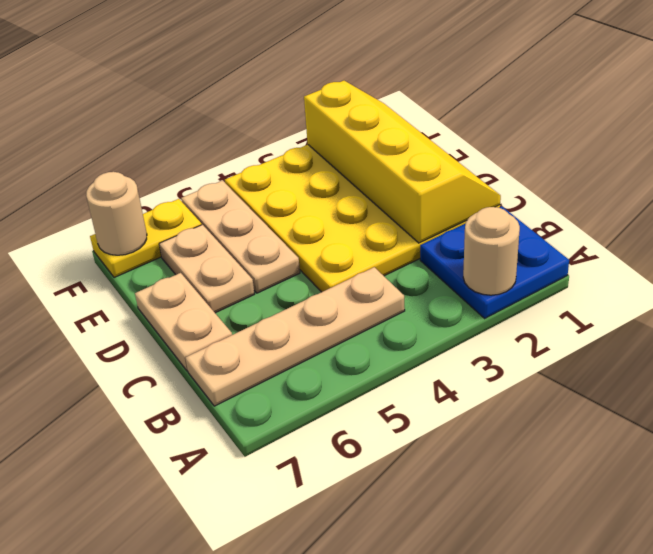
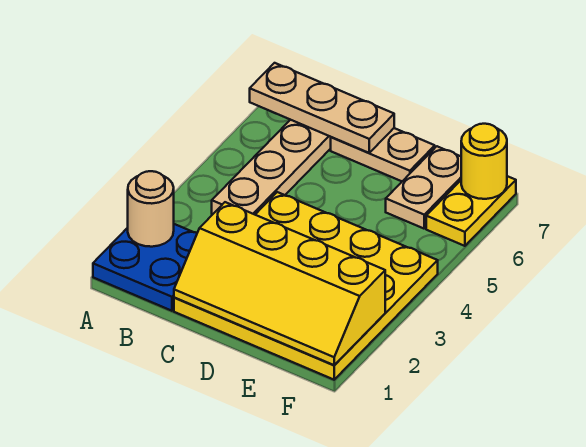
tan plate D5:F5 level 1 -> tan plate A7:C7 level 2
tan plate D6:E6 level 1 -> tan plate E6:E7 level 1
tan round brick F7 level 2 -> yellow round brick F7 level 2

